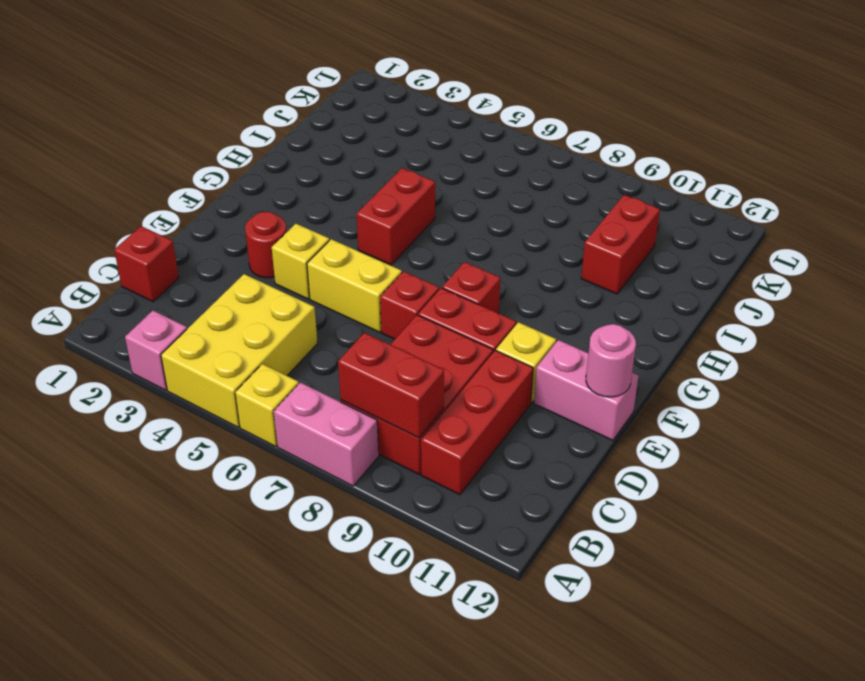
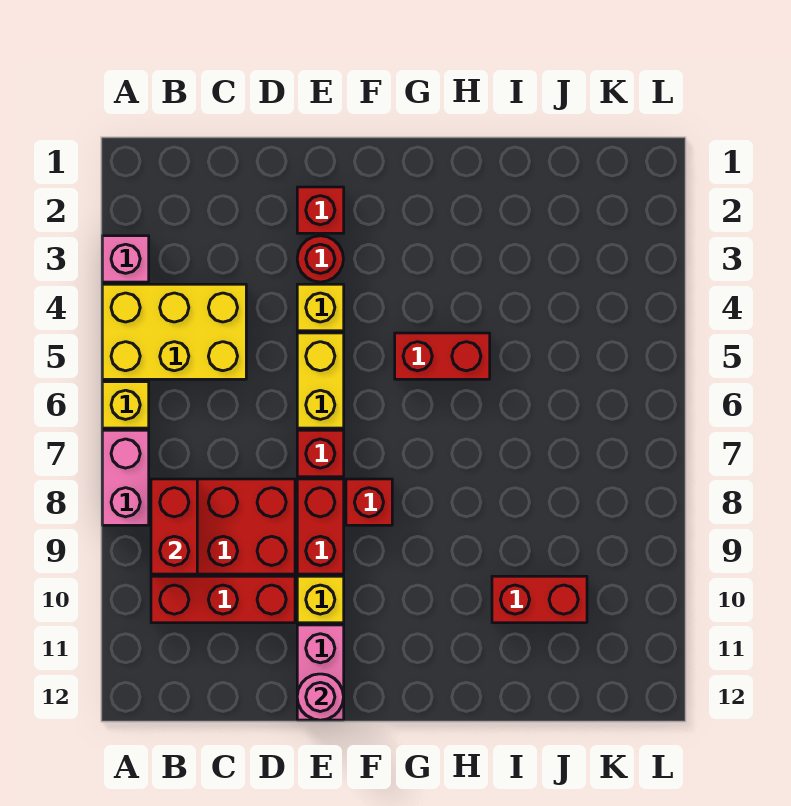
red brick C1 level 1 -> red brick E2 level 1

